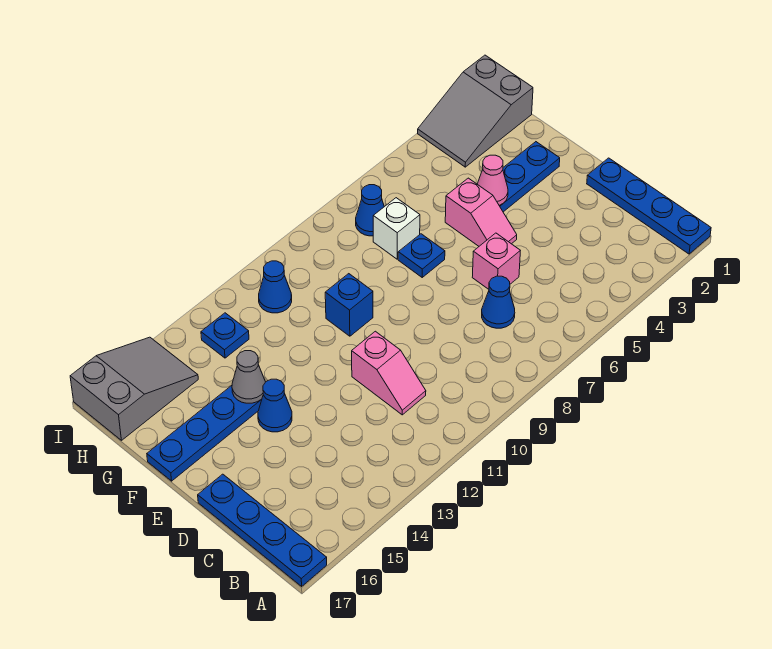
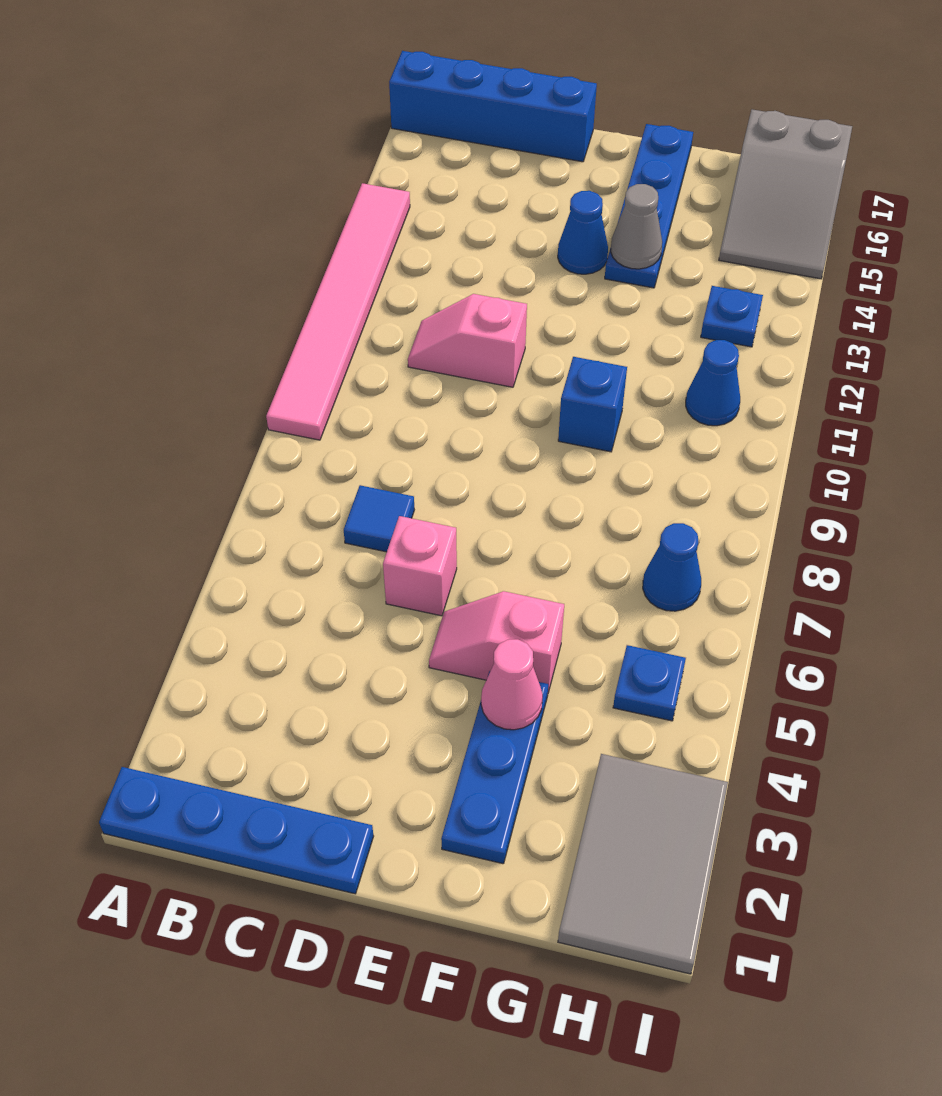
none -> pink tile A9:A14 level 1
blue plate A17:D17 level 1 -> blue brick A17:D17 level 1
blue cone C7 level 1 -> blue tile C7 level 1
blue plate F7 level 1 -> blue plate H5 level 1
white brick G7 level 1 -> none
grey slope H1:I3 level 1 top 1 -> grey tile H1:I3 level 1

